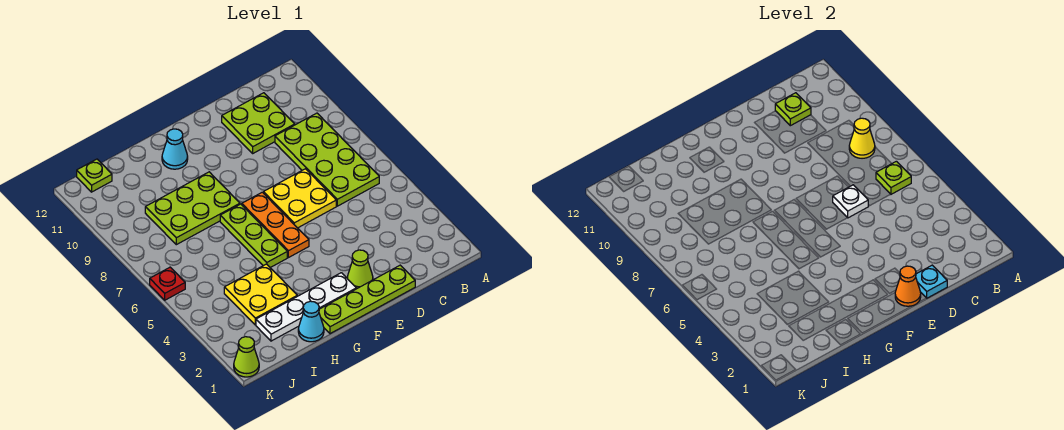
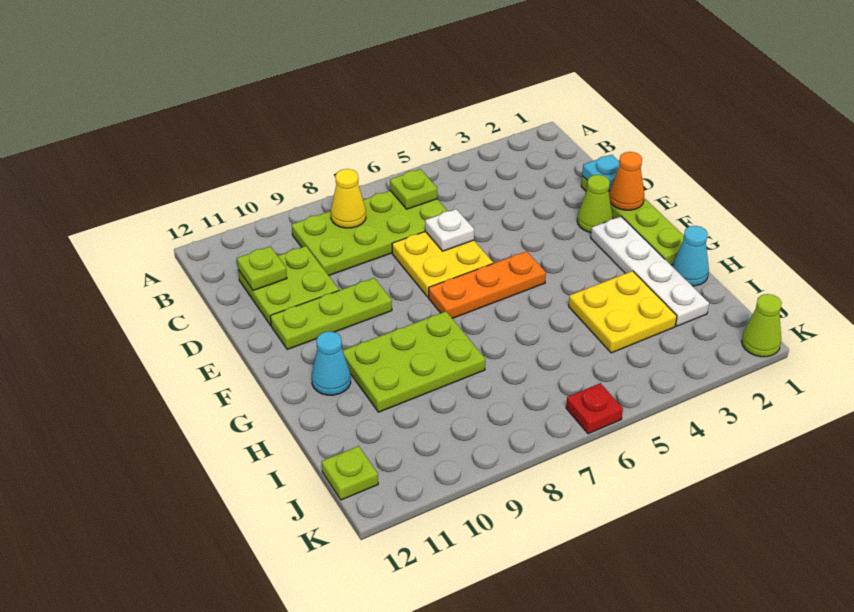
lime plate G5:G7 level 1 -> lime plate E9:E11 level 1
lime plate G8:I9 level 1 -> lime plate G8:H10 level 1

